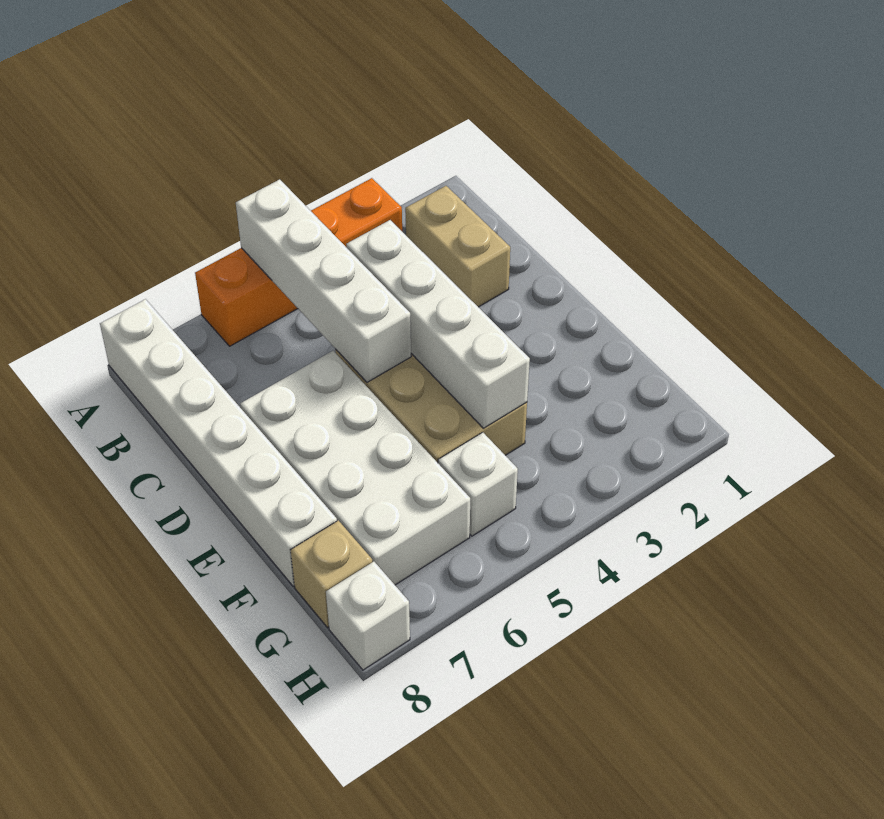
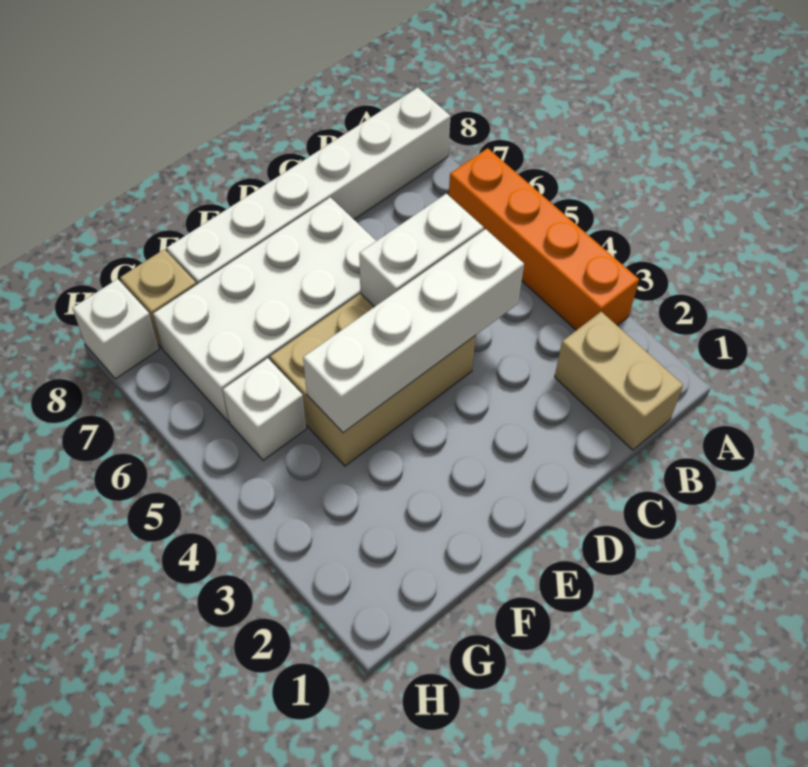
white brick A5:D5 level 2 -> white brick C5:D5 level 2
tan brick B2:C2 level 1 -> tan brick B1:B2 level 1

